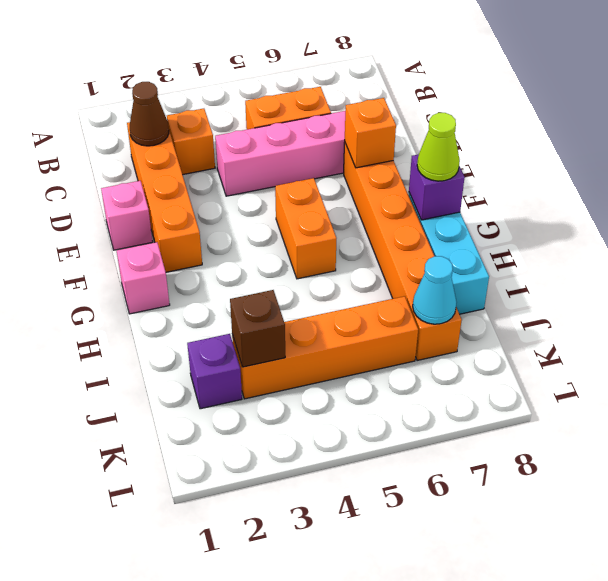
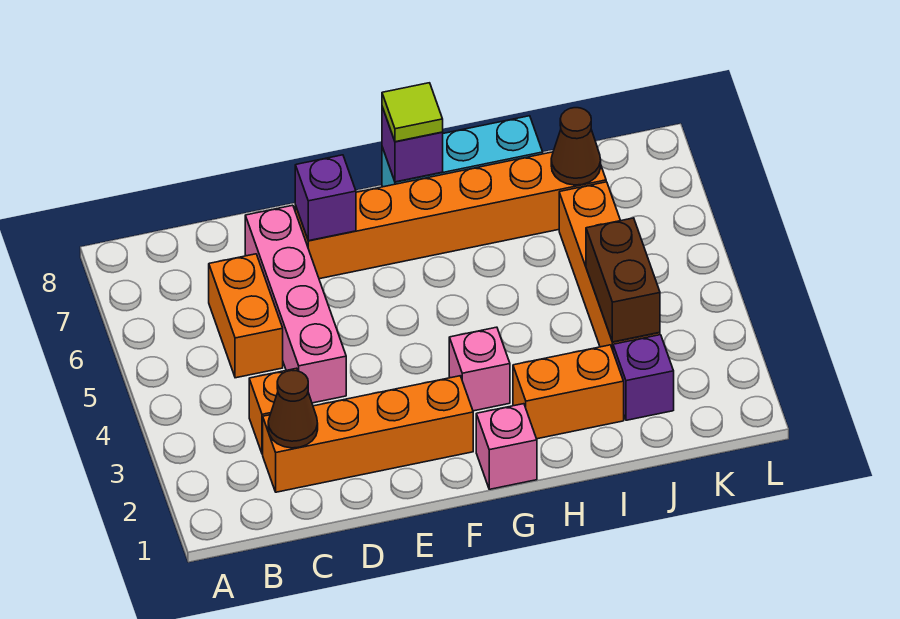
pink brick E1 level 1 -> pink brick G3 level 1
orange brick E7 level 2 -> purple brick E7 level 2
orange brick F5:G5 level 1 -> orange brick H2:I2 level 1
lime cone G8 level 3 -> lime tile G8 level 3
brown brick J3 level 2 -> brown brick J3:J4 level 2
cyan cone J7 level 2 -> brown cone J7 level 2

